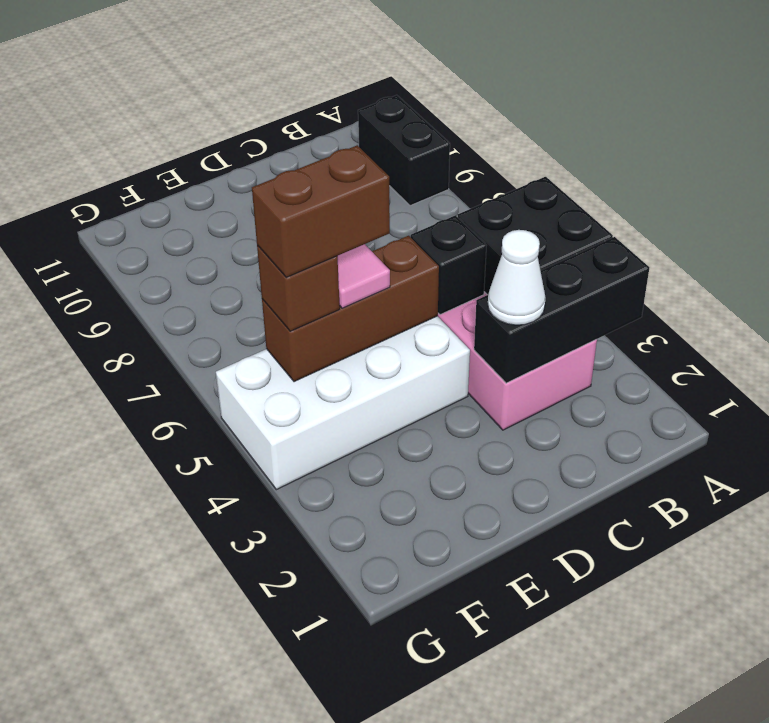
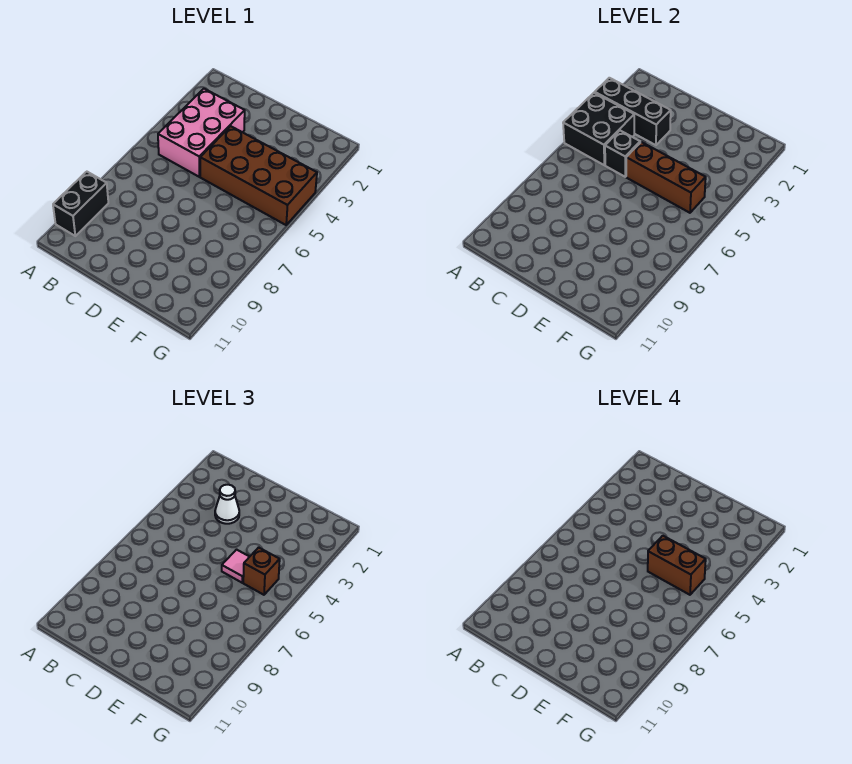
white brick D4:G5 level 1 -> brown brick D4:G5 level 1

